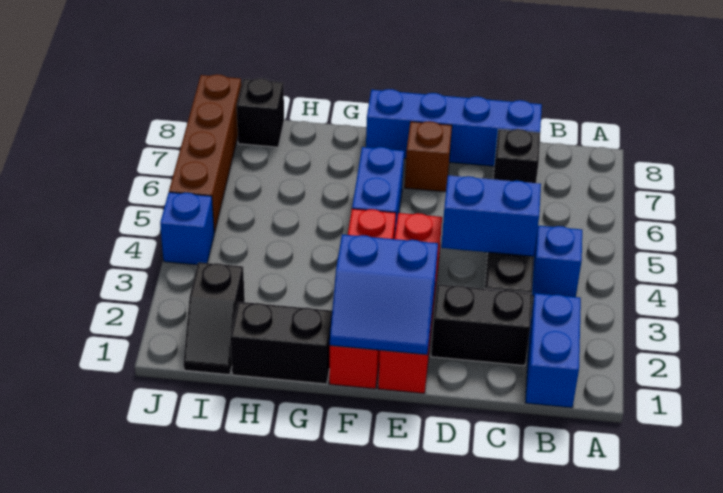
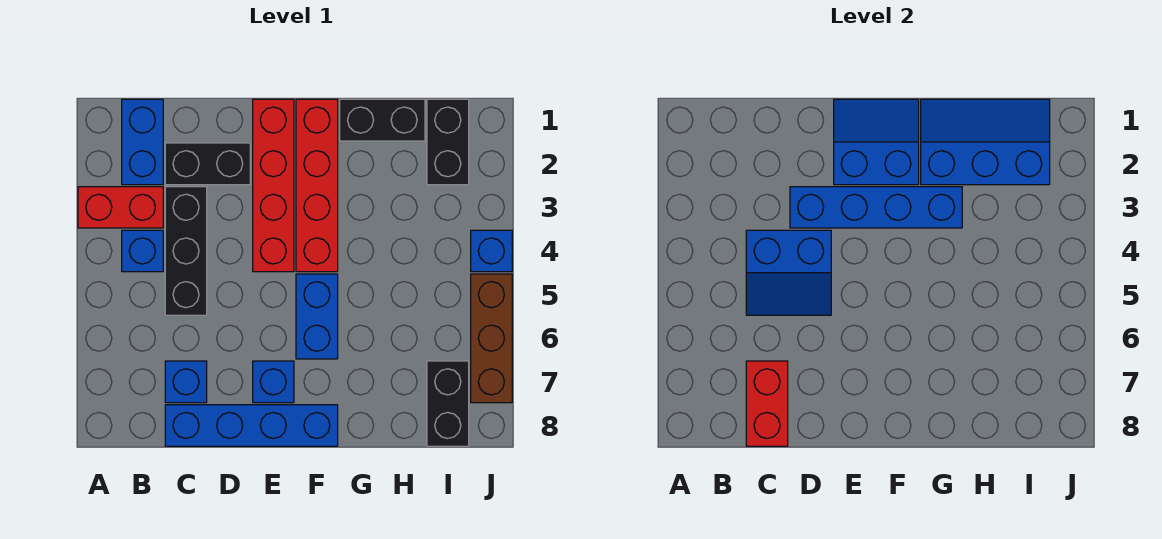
none -> red brick A3:B3 level 1
black brick C7 level 1 -> blue brick C7 level 1
none -> red brick C7:C8 level 2
none -> blue brick D3:G3 level 2
brown brick E7 level 1 -> blue brick E7 level 1
none -> blue slope G1:I2 level 2 top 2
black slope I1:I2 level 1 top 2 -> black brick I1:I2 level 1
black brick I8 level 1 -> black brick I7:I8 level 1
brown brick J5:J8 level 1 -> brown brick J5:J7 level 1

